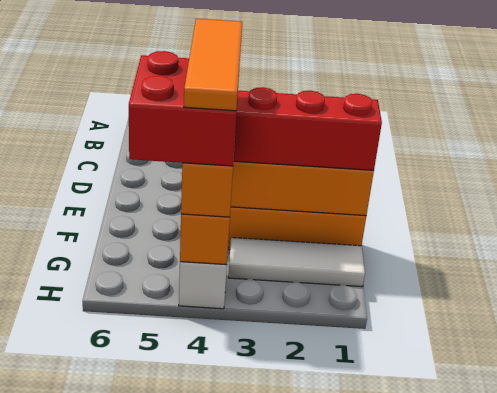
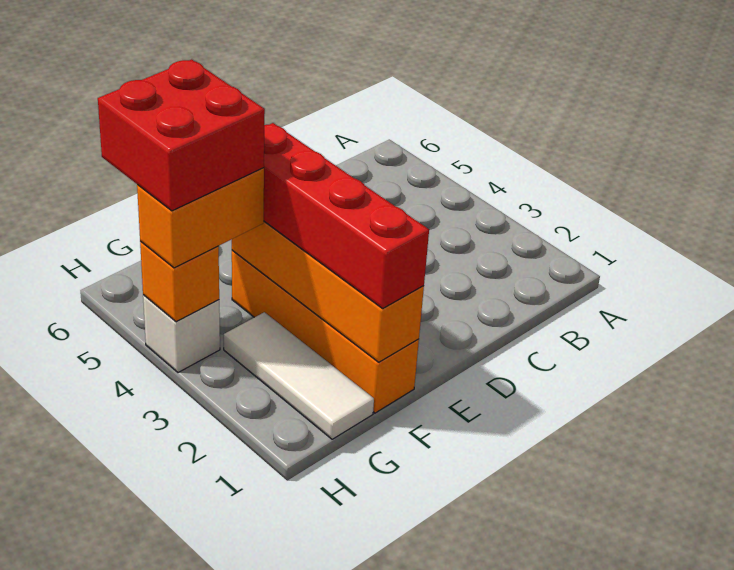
orange tile F4:H4 level 5 -> none

